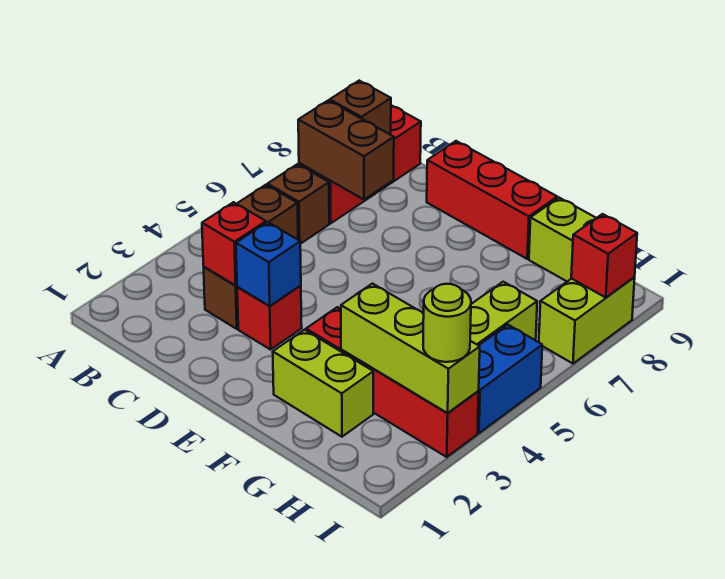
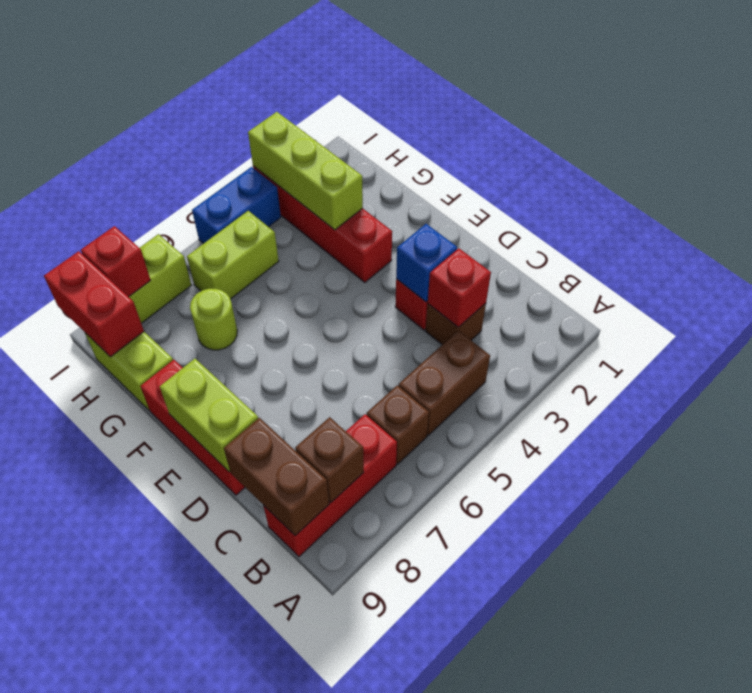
brown brick B7:C7 level 2 -> brown brick B9:C9 level 2
lime brick F2:G2 level 1 -> lime brick D9:E9 level 2
none -> red brick H9:I9 level 2
lime round brick I3 level 3 -> lime round brick G7 level 1

